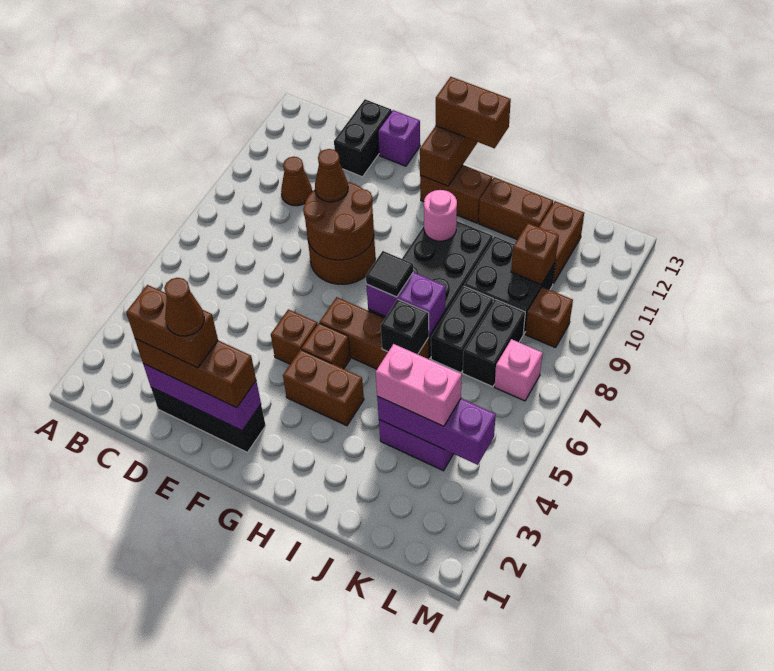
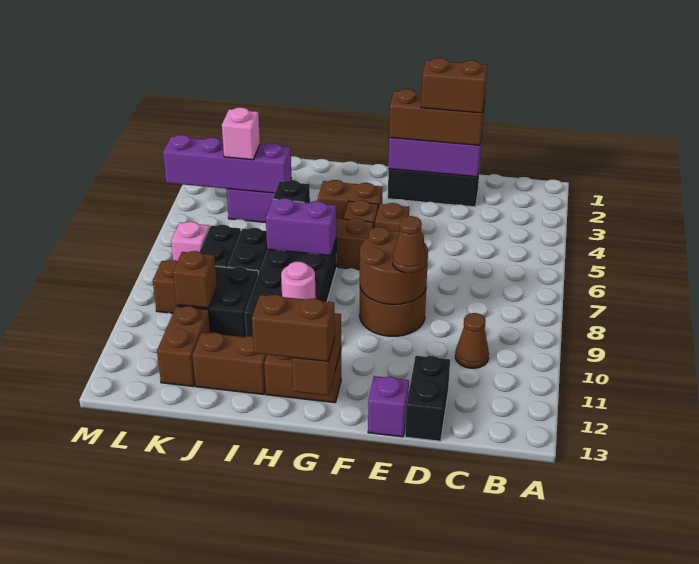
brown cone E2 level 5 -> none
black tile H7 level 3 -> none
purple brick J4:L4 level 2 -> purple brick J4:M4 level 2
pink brick J4:K4 level 3 -> pink brick K4 level 3

